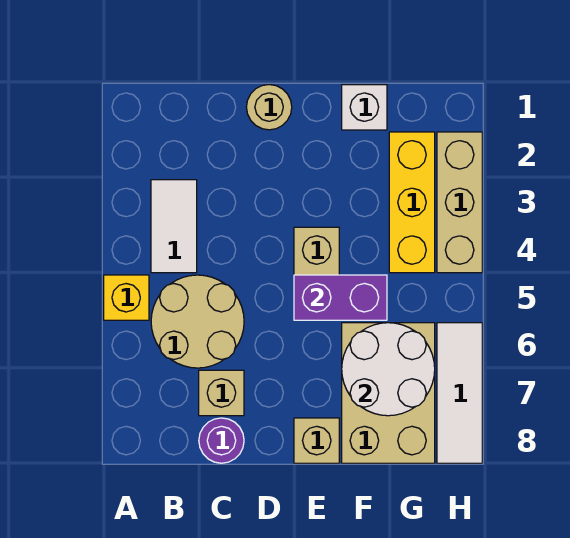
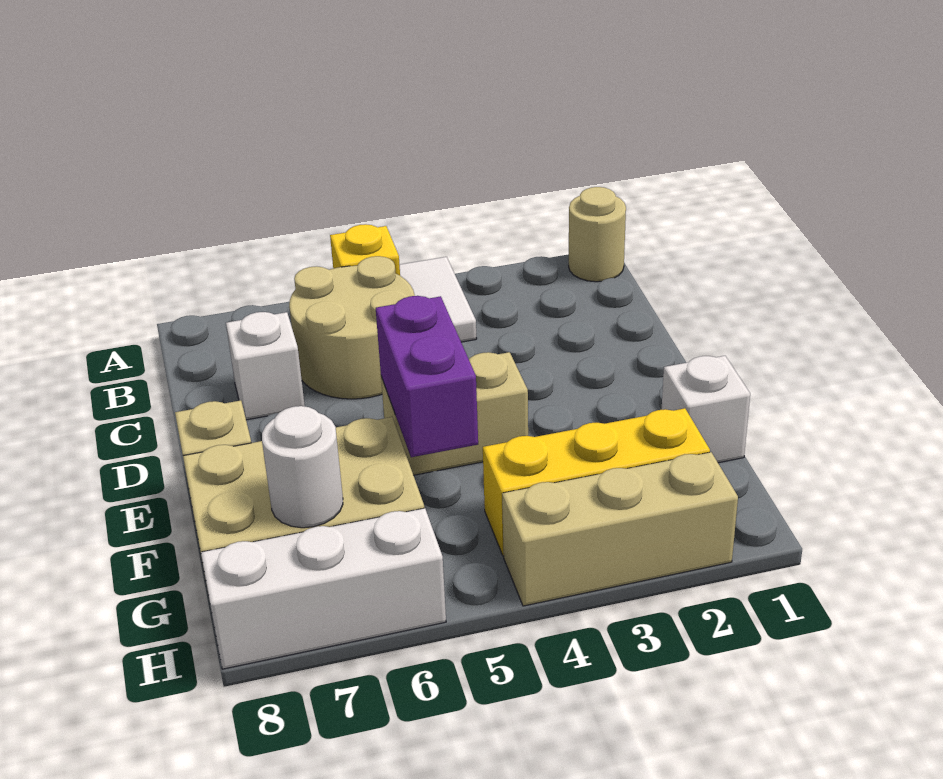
white tile B3:B4 level 1 -> white tile A4:B4 level 1
tan brick C7 level 1 -> white brick C7 level 1
purple round brick C8 level 1 -> none
tan round brick D1 level 1 -> tan round brick A1 level 1
white round brick F6:G7 level 2 -> white round brick G7 level 2
white tile H6:H8 level 1 -> white brick H6:H8 level 1

